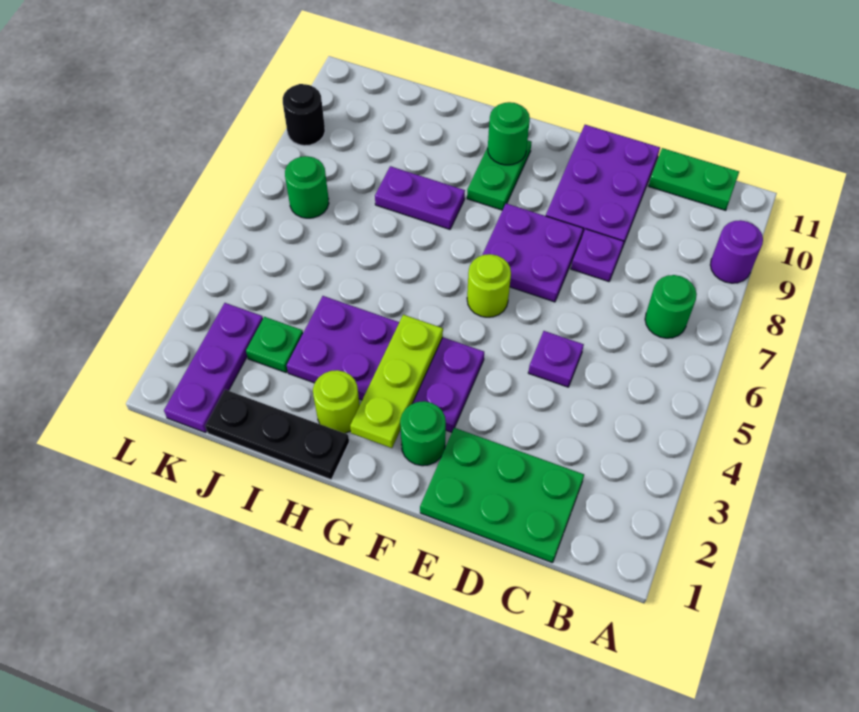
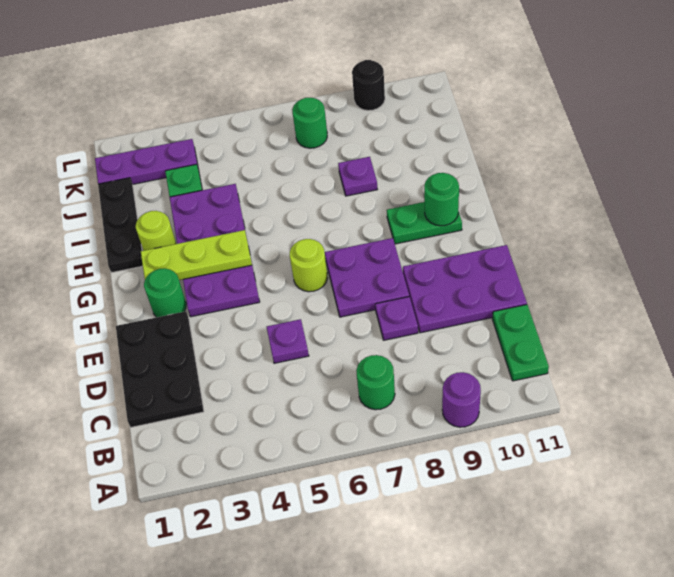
green plate C1:E2 level 1 -> black plate C1:E2 level 1
purple plate H8:I8 level 1 -> purple plate I8 level 1

